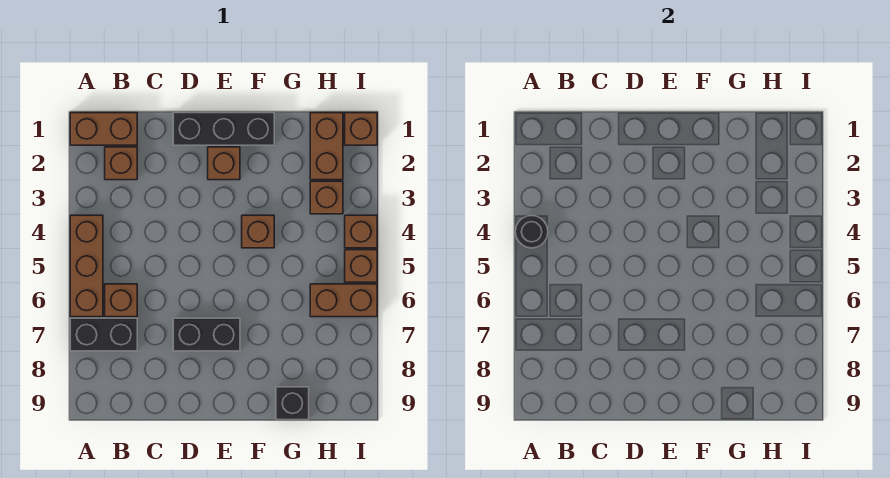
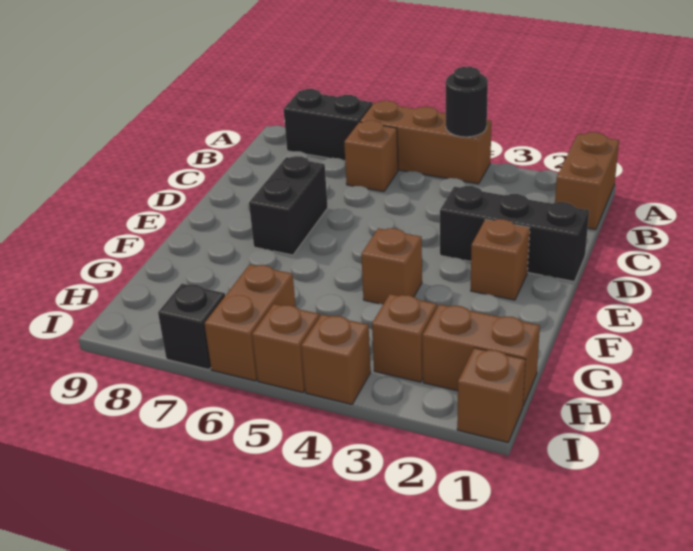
black brick A7:B7 level 1 -> black brick A7:A8 level 1
brown brick B2 level 1 -> none
black brick D1:F1 level 1 -> black brick D1:D3 level 1
black brick G9 level 1 -> black brick I7 level 1

